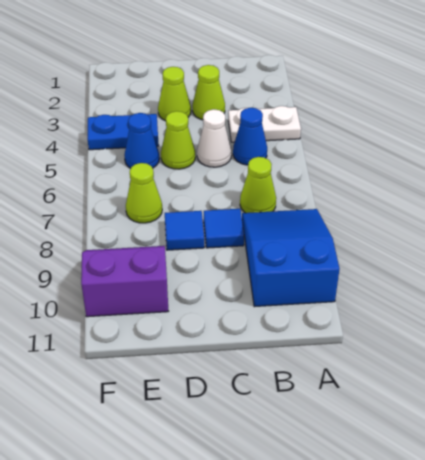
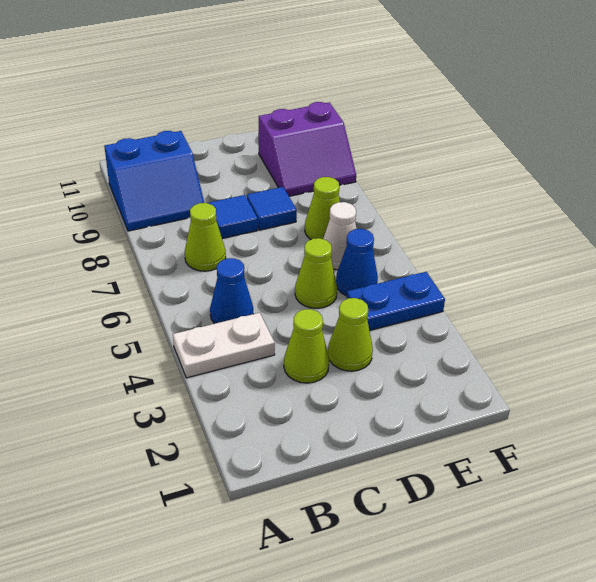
blue slope A8:B10 level 1 top 10 -> blue slope A9:B10 level 1 top 10
white cone C5 level 1 -> white cone E6 level 1

